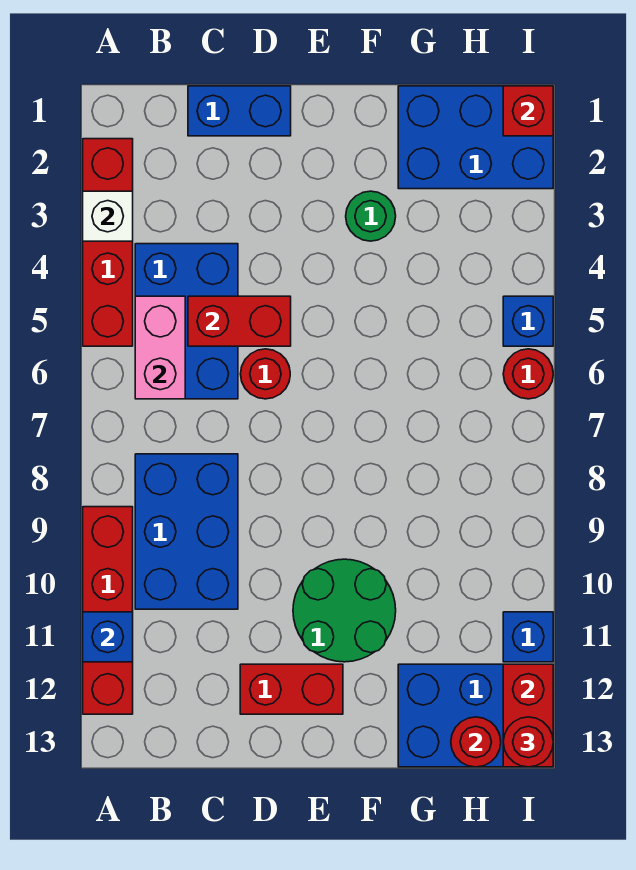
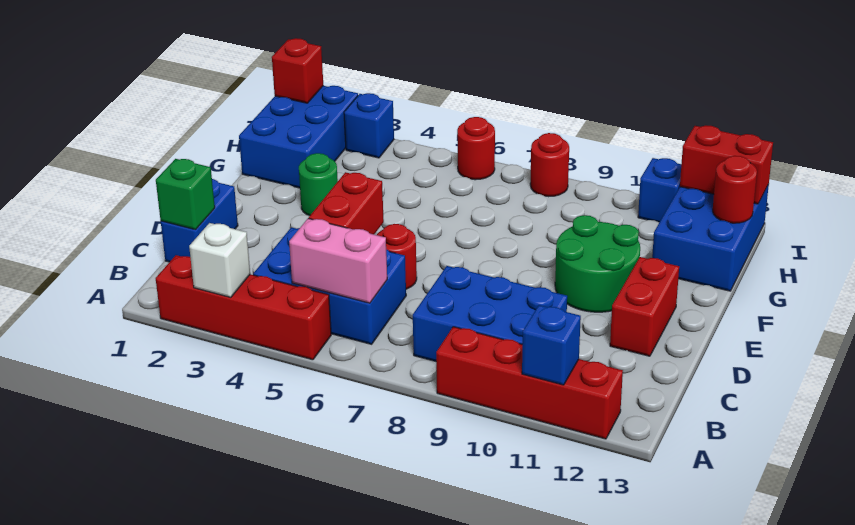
none -> green brick C1 level 2
blue brick I5 level 1 -> blue brick I3 level 1
red round brick I13 level 3 -> red round brick I8 level 1

